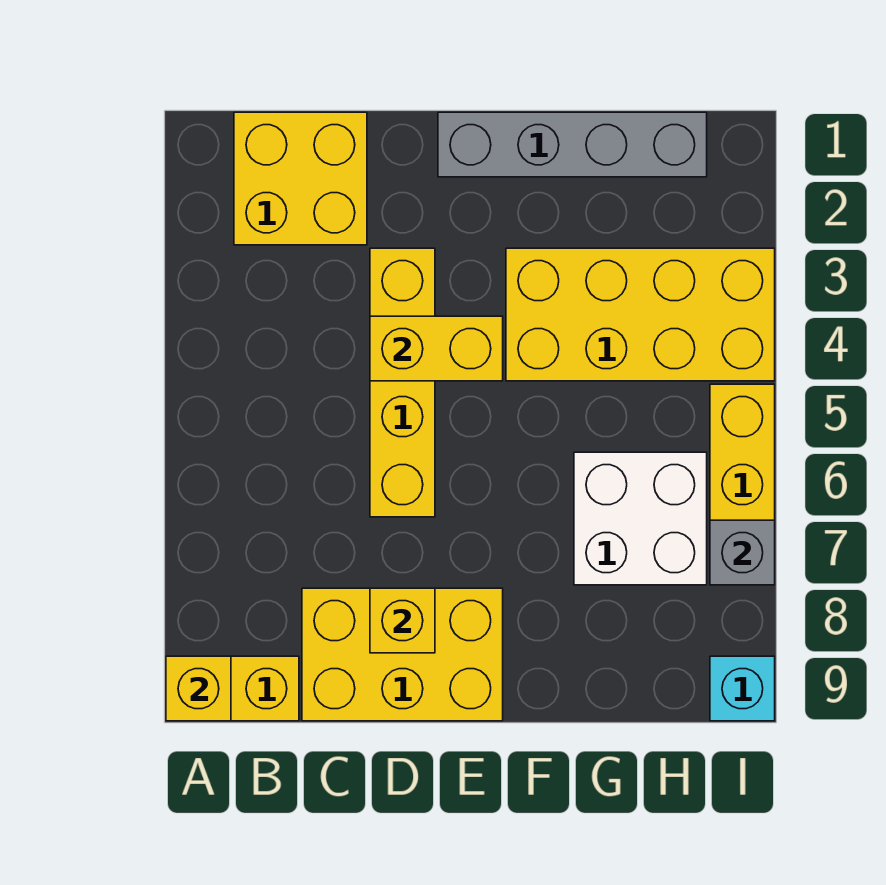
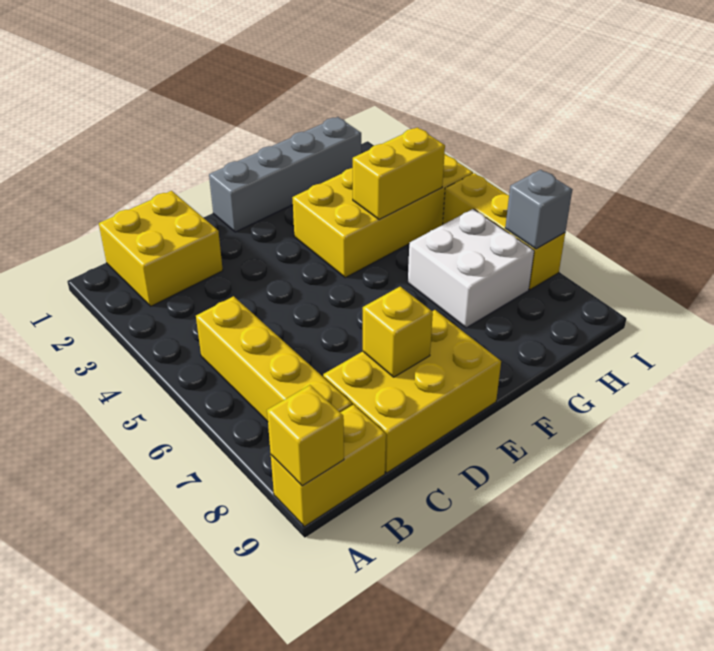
yellow brick D3:D6 level 1 -> yellow brick B5:B8 level 1
yellow brick D4:E4 level 2 -> yellow brick G4:H4 level 2
cyan brick I9 level 1 -> none

